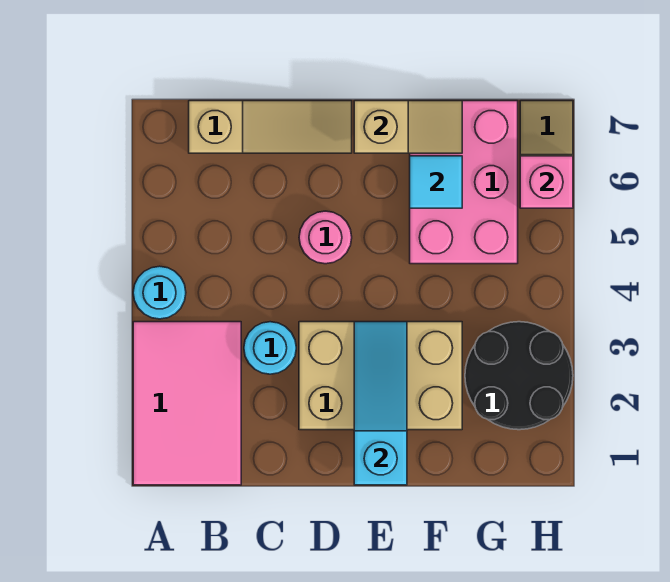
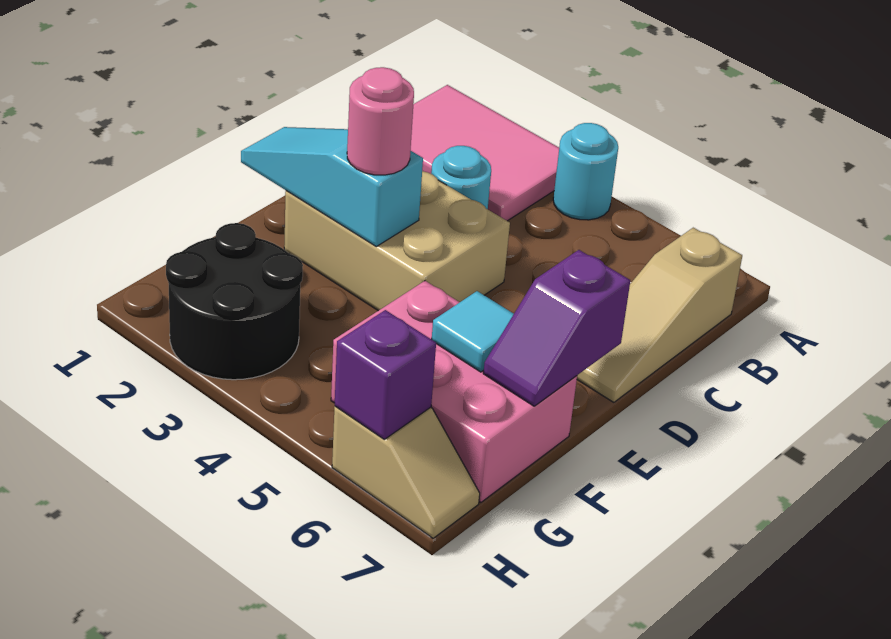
tan brick D2:F3 level 1 -> tan brick D2:E4 level 1
pink round brick D5 level 1 -> pink round brick E3 level 3
cyan slope E1:E3 level 2 top 1 -> cyan slope E1:E3 level 2 top 3
tan slope E7:F7 level 2 top E -> purple slope E7:F7 level 2 top E
pink brick H6 level 2 -> purple brick H6 level 2

